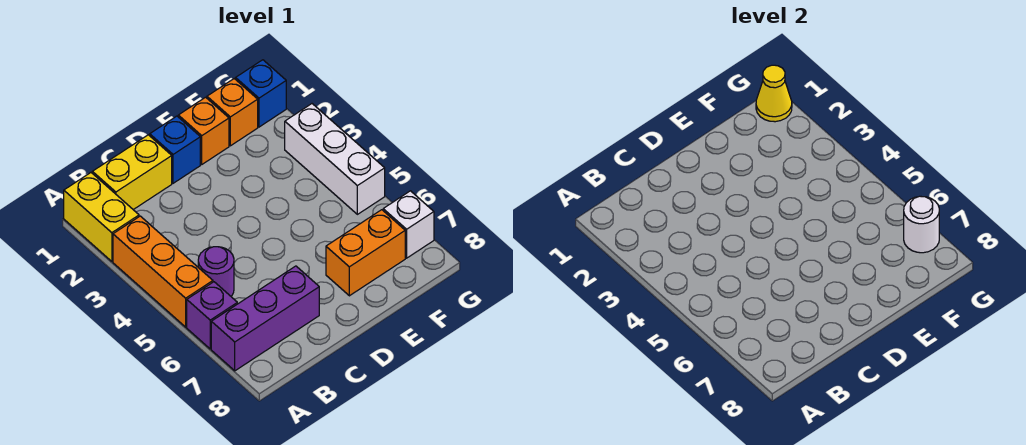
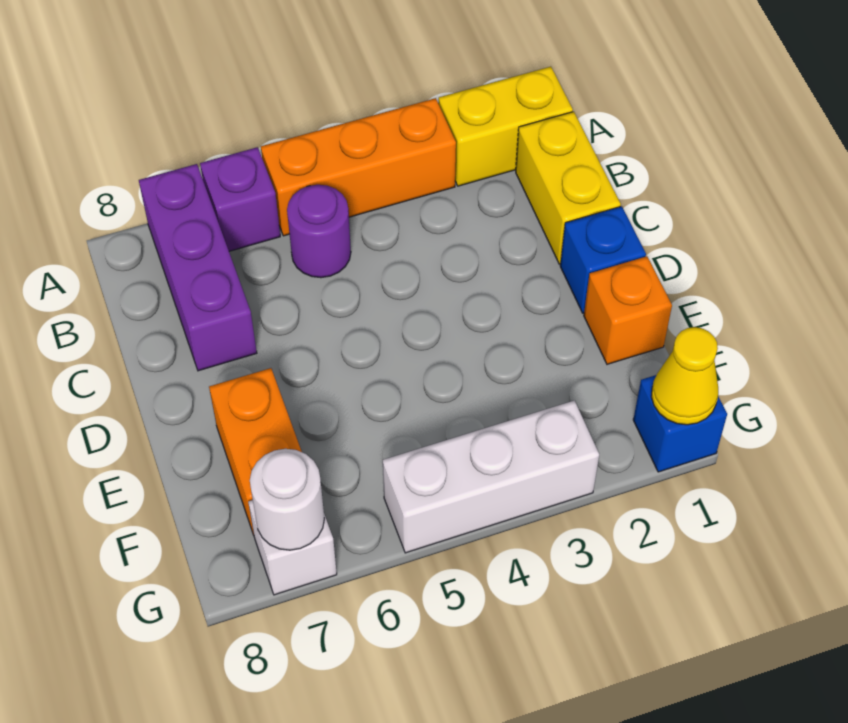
orange brick F1 level 1 -> none

